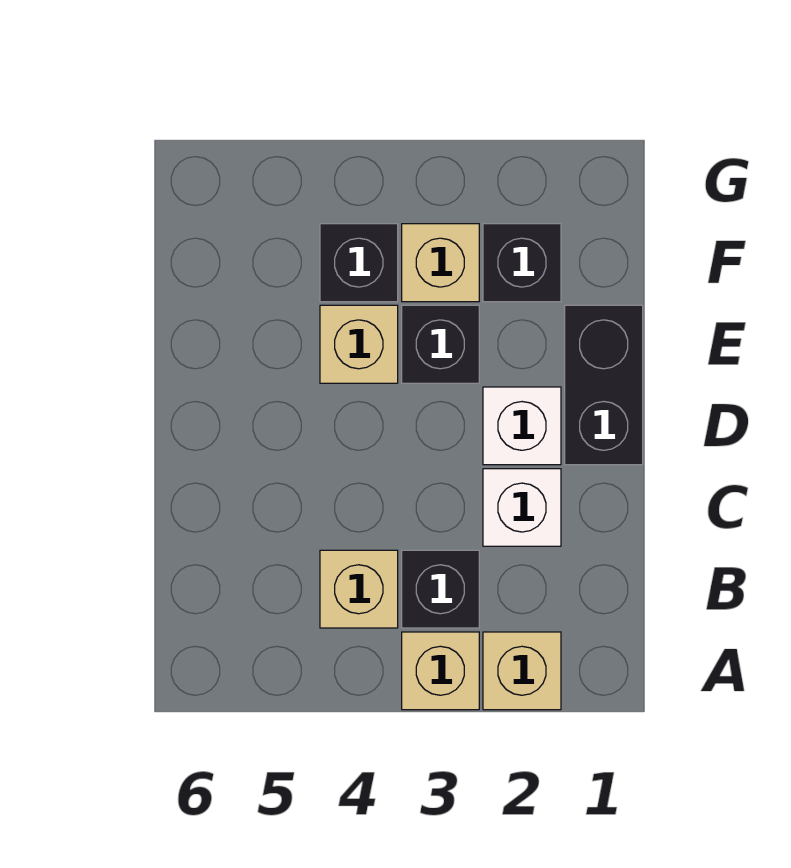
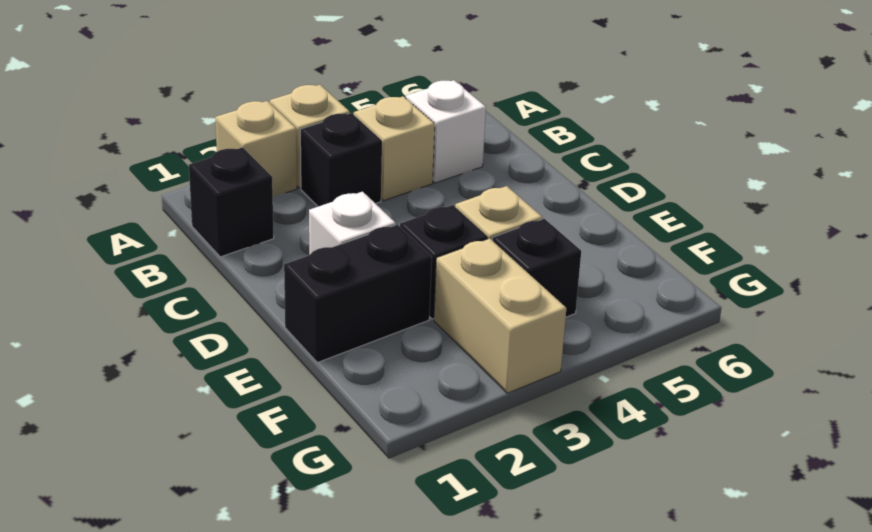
white brick C2 level 1 -> white brick B5 level 1
black brick D1:E1 level 1 -> black brick E1:E2 level 1
black brick F2 level 1 -> black brick B1 level 1
tan brick F3 level 1 -> tan brick F3:G3 level 1

